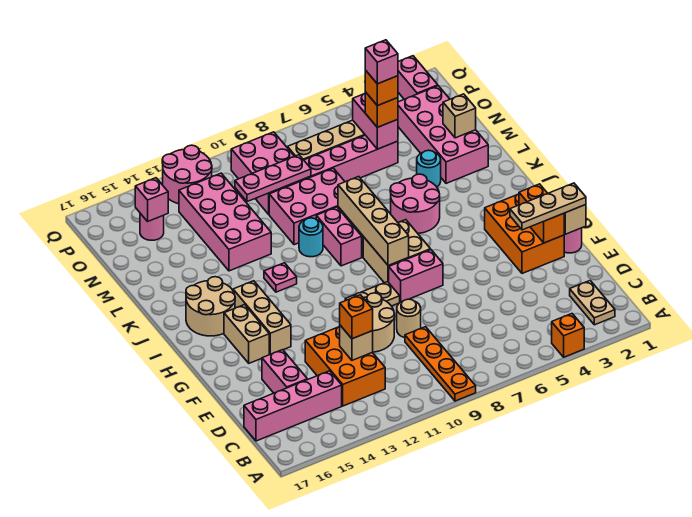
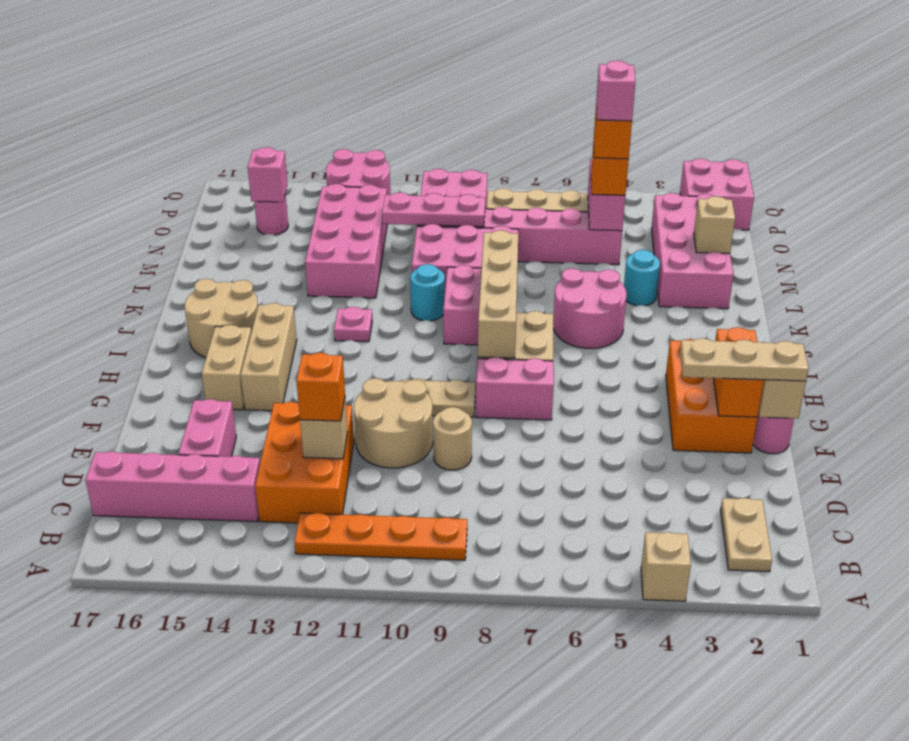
orange brick A4 level 1 -> tan brick A4 level 1
orange plate A9:D9 level 1 -> orange plate B9:B12 level 1
pink brick P2:Q2 level 1 -> pink brick P1:Q2 level 1

